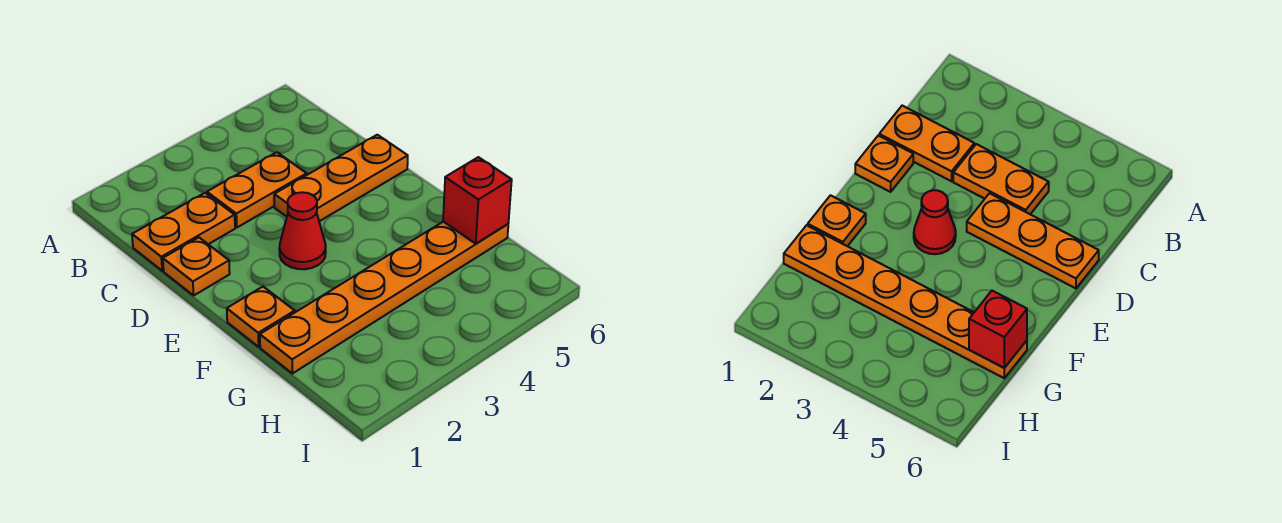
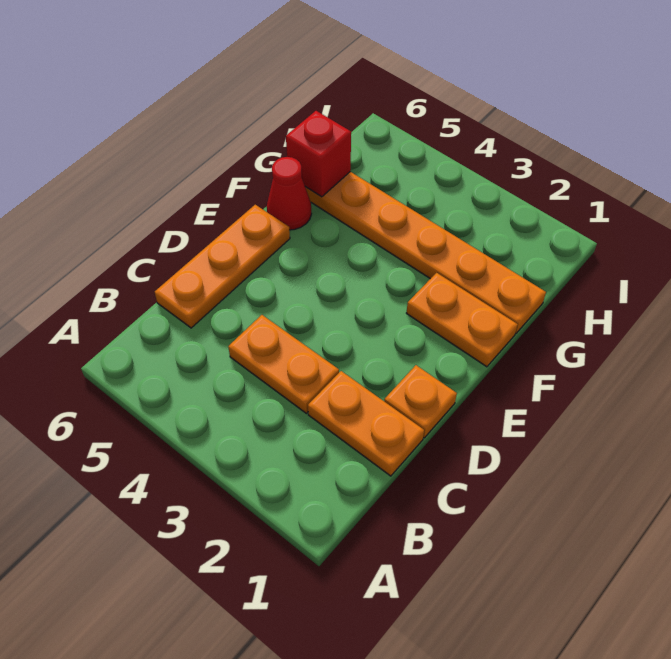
orange plate D4:D6 level 1 -> orange plate C6:E6 level 1
red cone E3 level 1 -> red cone F6 level 1
orange plate F1 level 1 -> orange plate F1:F2 level 1

